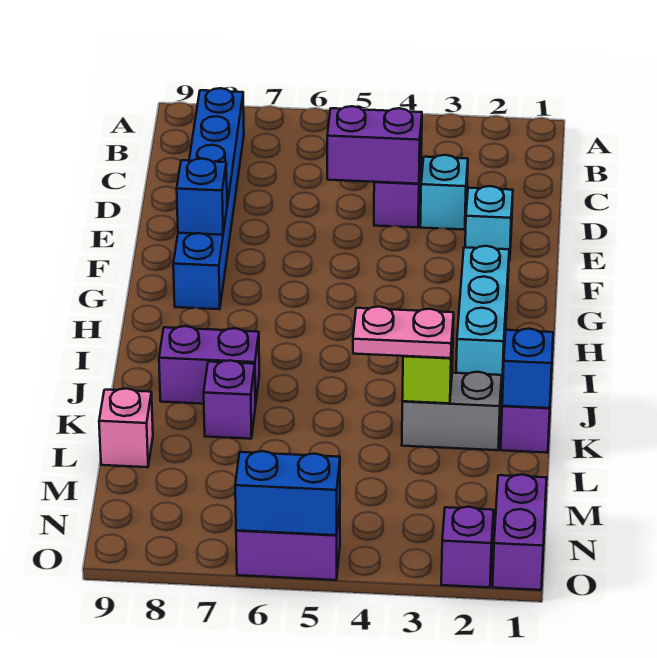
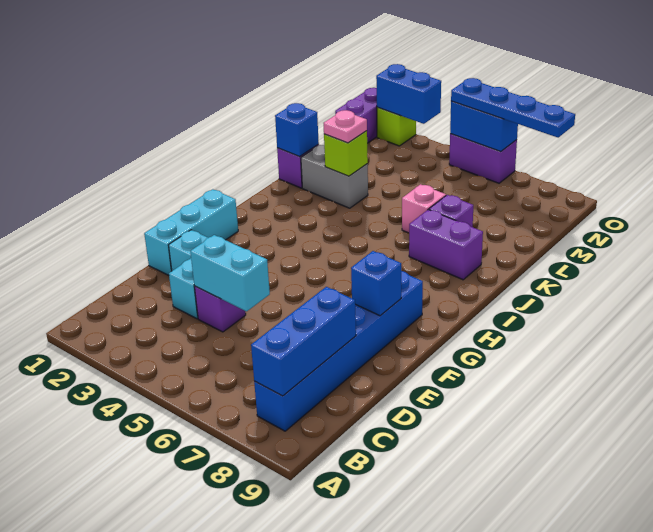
none -> blue brick B8:D8 level 2
purple brick D4:D5 level 2 -> cyan brick D4:D5 level 2
cyan brick G2:I2 level 1 -> cyan brick E1:G1 level 1
pink plate K3:K4 level 3 -> pink plate K3 level 3
pink brick L9 level 1 -> pink brick K6 level 1
purple brick O2 level 1 -> lime brick O2 level 1
none -> blue brick O2:O3 level 2
none -> blue plate O5:O8 level 3

